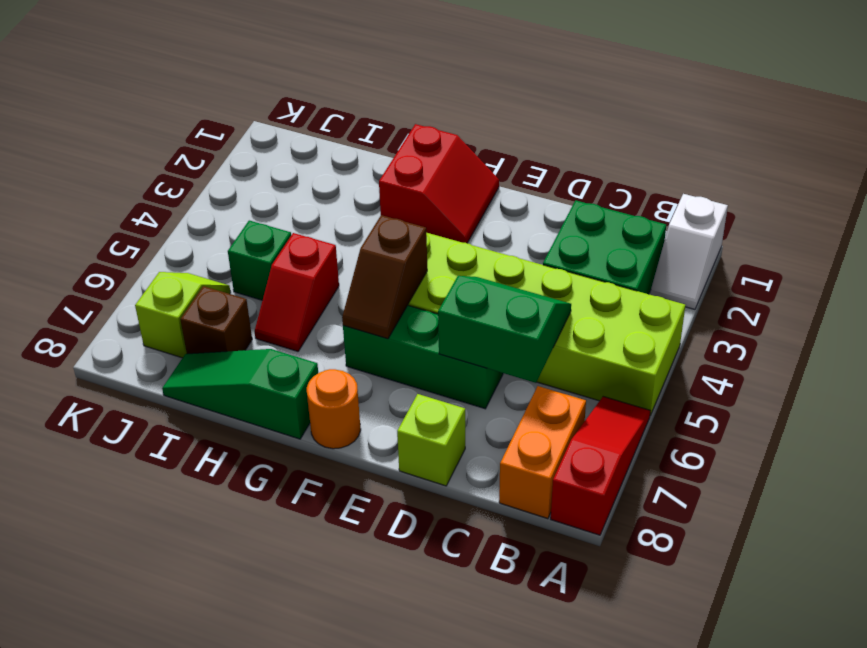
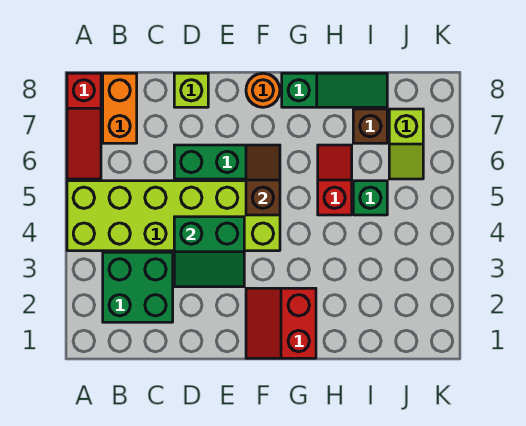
white slope A1:A2 level 1 top 1 -> none
green slope C5:D6 level 2 top 6 -> green slope D3:E4 level 2 top 4

